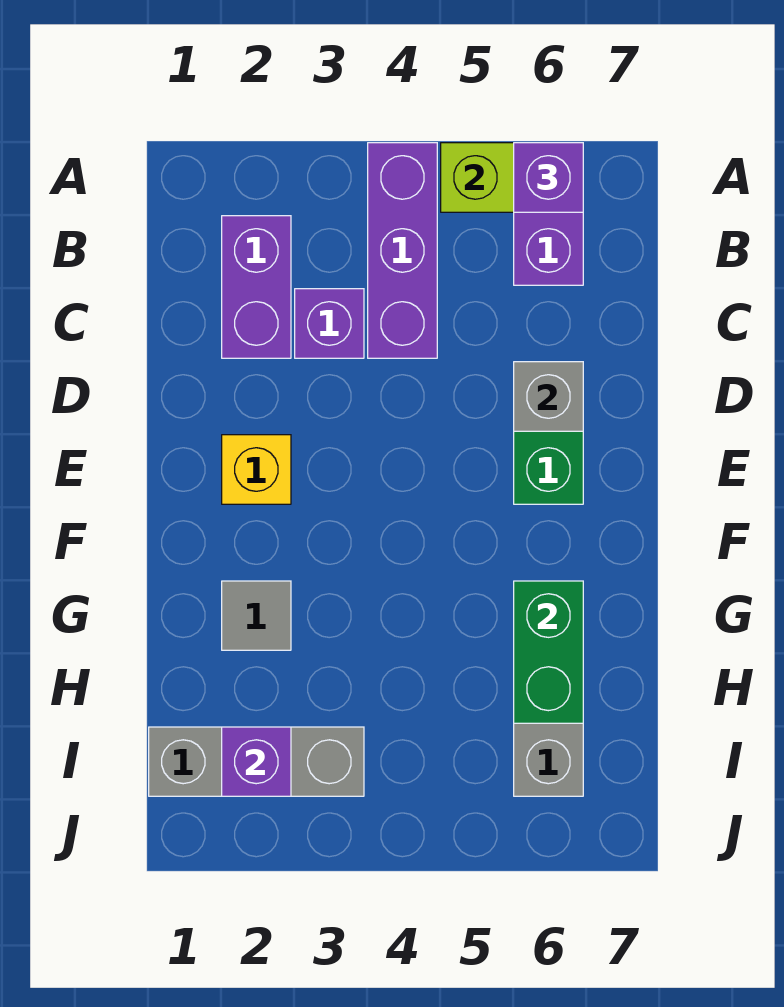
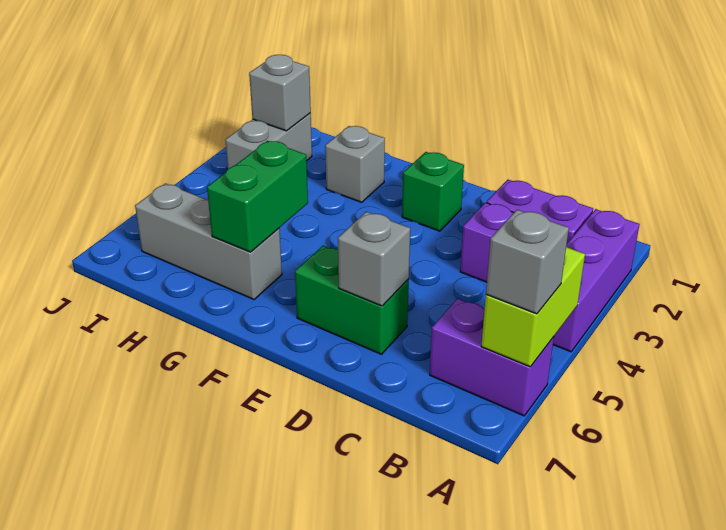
purple brick A4:C4 level 1 -> purple brick A2:A4 level 1
purple brick A6 level 3 -> grey brick A6 level 3
yellow brick E2 level 1 -> green brick E2 level 1
grey tile G2 level 1 -> grey brick G2 level 1
green brick G6:H6 level 2 -> green brick G5:G6 level 2
grey brick I1:I3 level 1 -> grey brick I2:I3 level 1
purple brick I2 level 2 -> grey brick I2 level 2

